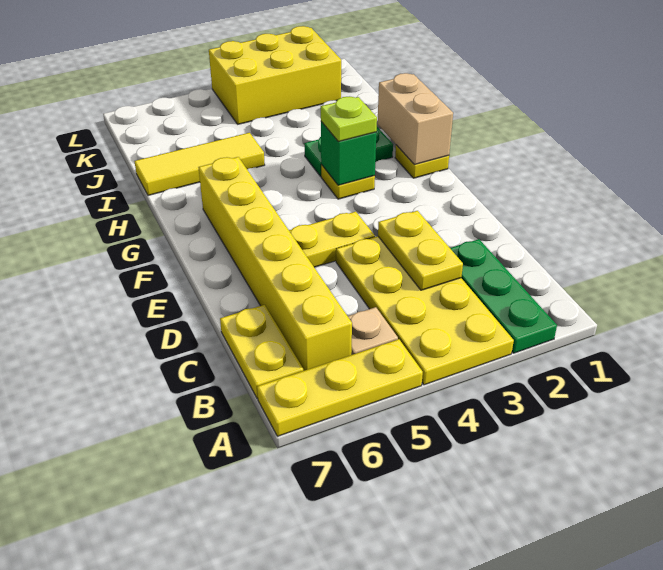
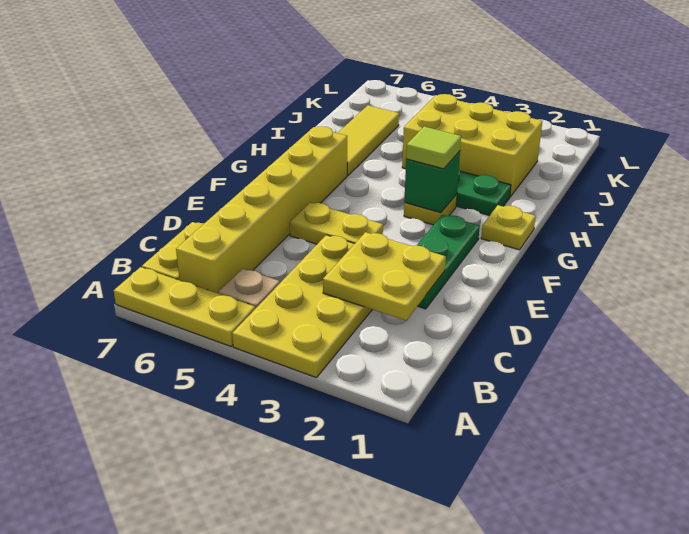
green plate A2:C2 level 1 -> green plate D2:F2 level 1
yellow plate C3:D3 level 2 -> yellow plate C2:D3 level 2
tan brick G1:H1 level 2 -> none
lime plate G3 level 3 -> lime tile G3 level 3
yellow tile I5:I7 level 1 -> yellow tile H6:J6 level 1
yellow brick K2:L4 level 1 -> yellow brick I2:J4 level 1

